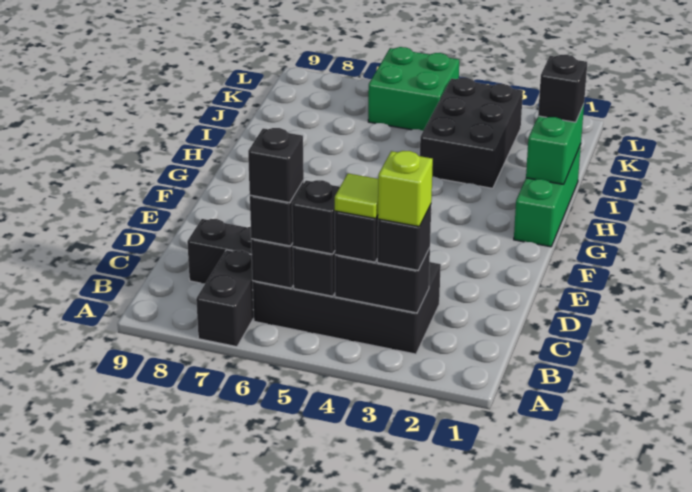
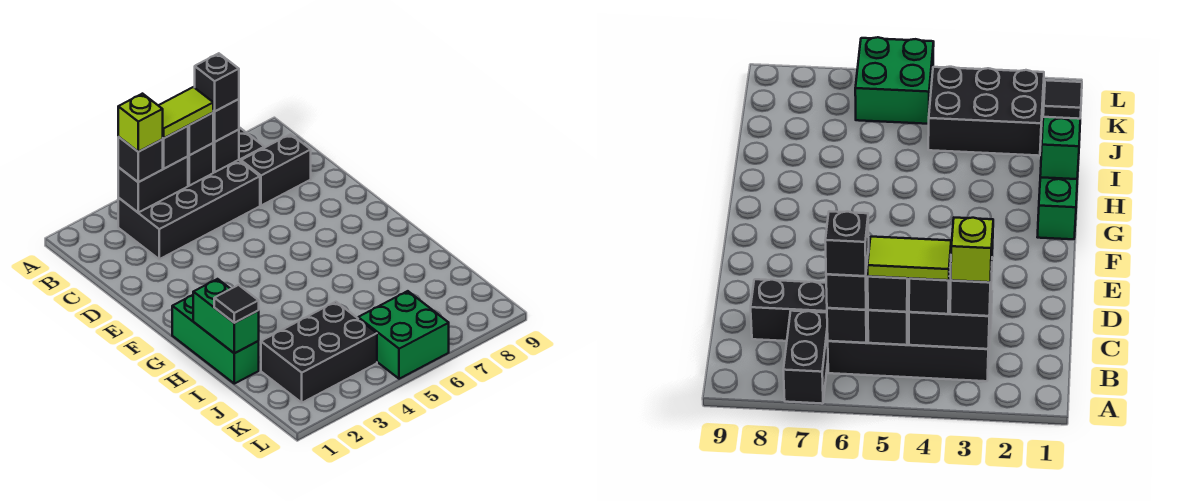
lime tile B4 level 4 -> lime tile B4:B5 level 4
black brick I1 level 3 -> black tile I1 level 3
black brick I3:K4 level 1 -> black brick J2:K4 level 1

